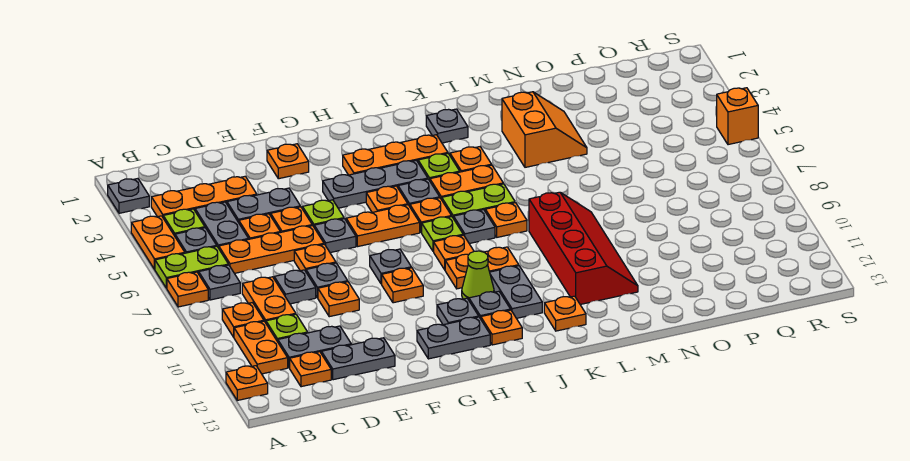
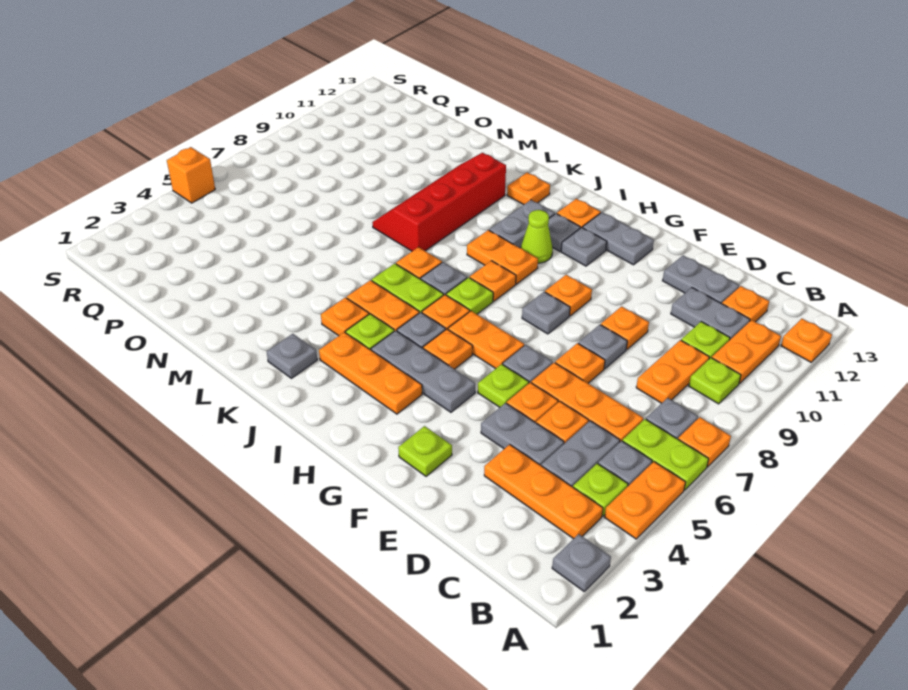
orange plate B9 level 1 -> lime plate B9 level 1
grey plate D8 level 1 -> none
orange plate F2 level 1 -> lime plate F2 level 1
orange slope M3:N4 level 1 top M -> none

